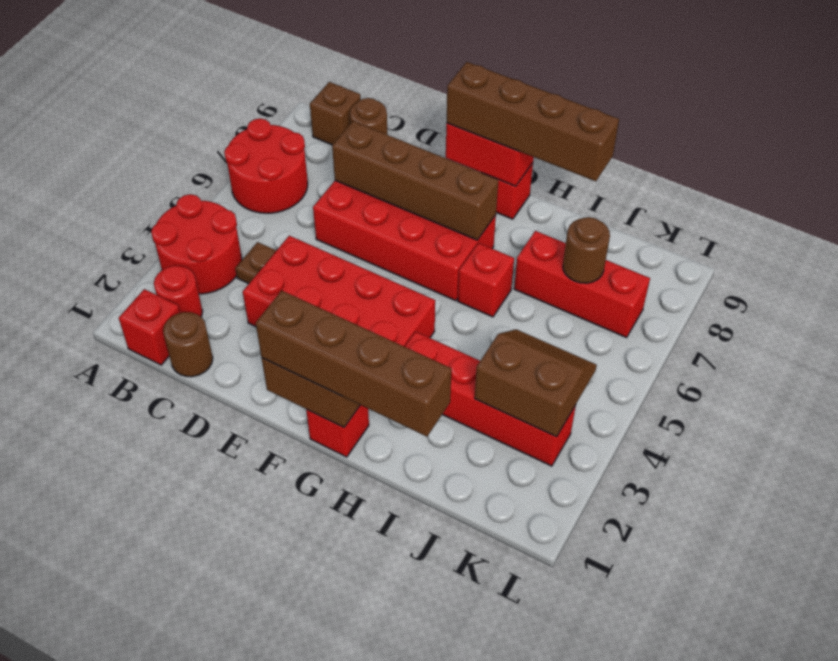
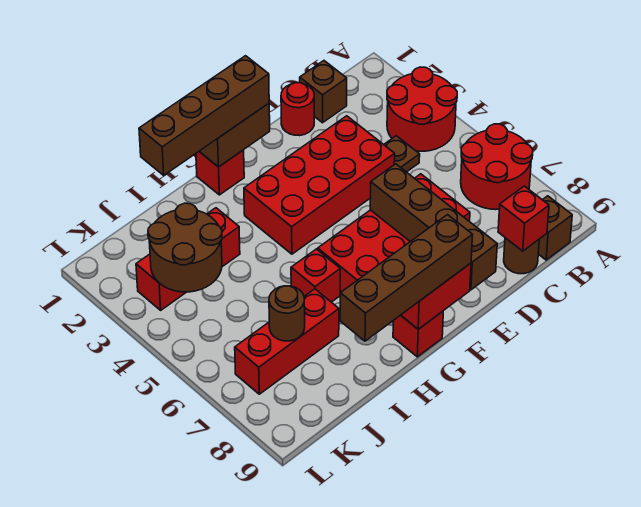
red brick B1 level 1 -> red brick C9 level 2
red round brick B2 level 1 -> red round brick D1 level 1
brown round brick C1 level 1 -> brown brick C1 level 1
brown brick D7:G7 level 2 -> brown brick E6:E9 level 2
red brick H3:K3 level 1 -> red brick I3:K3 level 1
brown slope J3:K4 level 2 top 3 -> brown round brick J3:K4 level 2

